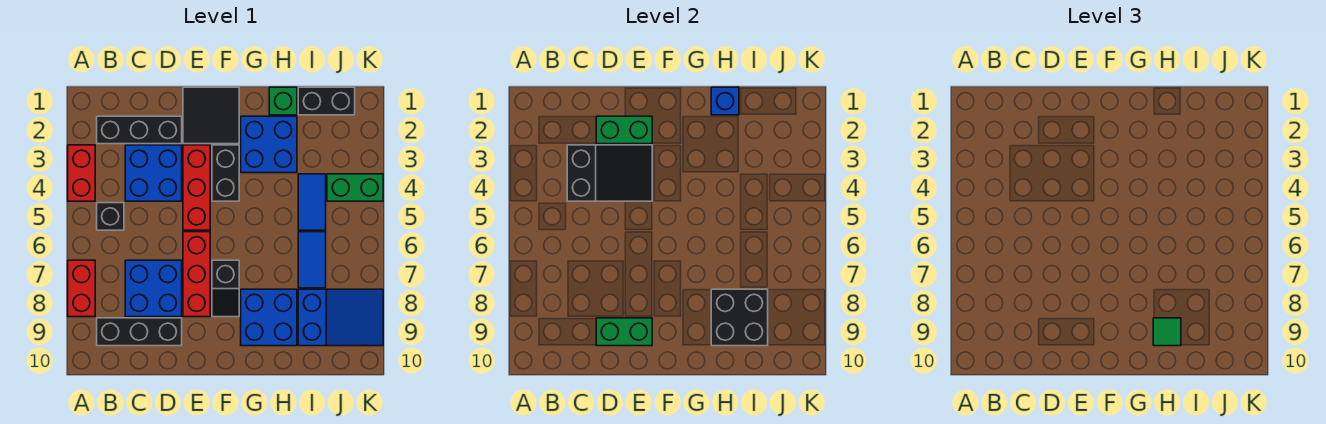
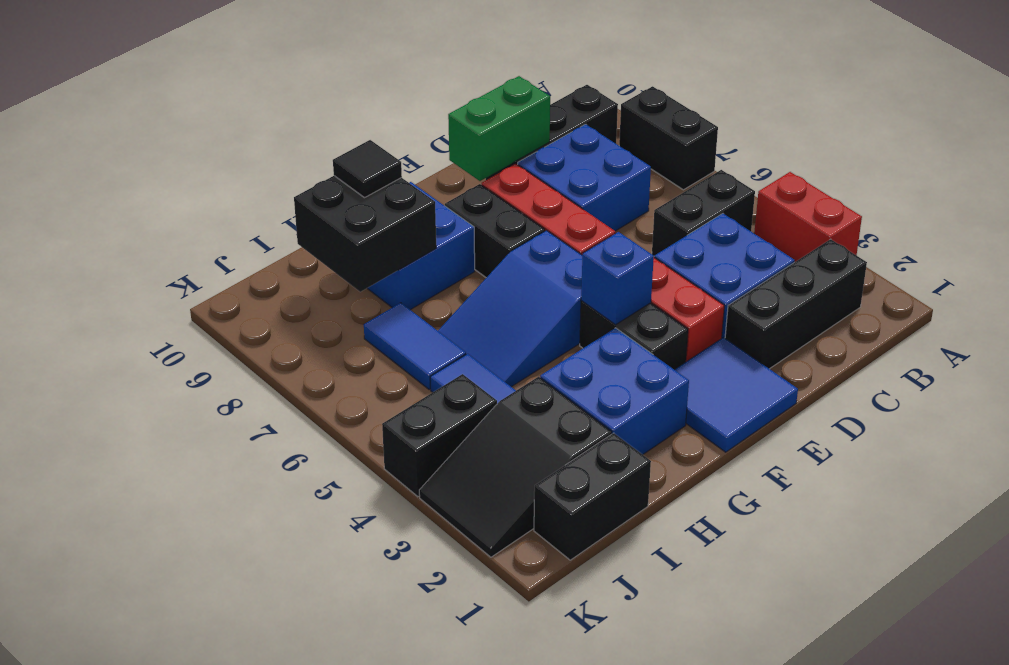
red brick A7:A8 level 1 -> black brick A7:A8 level 1
black brick B5 level 1 -> black brick B5:C5 level 1
black slope C3:E4 level 2 top C -> black slope I2:K3 level 1 top I
green brick D2:E2 level 2 -> none
black tile E1:F2 level 1 -> blue tile E1:F2 level 1
black slope F7:F8 level 1 top 7 -> black brick F7:F8 level 1
green brick H1 level 1 -> none
blue brick H1 level 2 -> blue brick F4 level 2
green tile H9 level 3 -> black tile H9 level 3
blue slope I8:K9 level 1 top I -> blue slope F5:H6 level 1 top F
green brick J4:K4 level 1 -> black brick J4:K4 level 1

